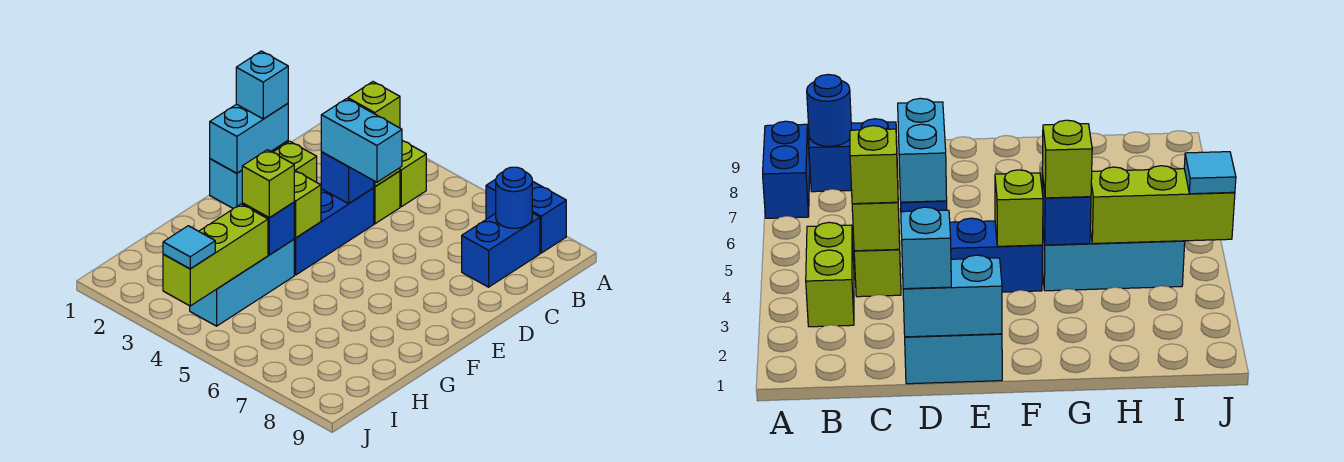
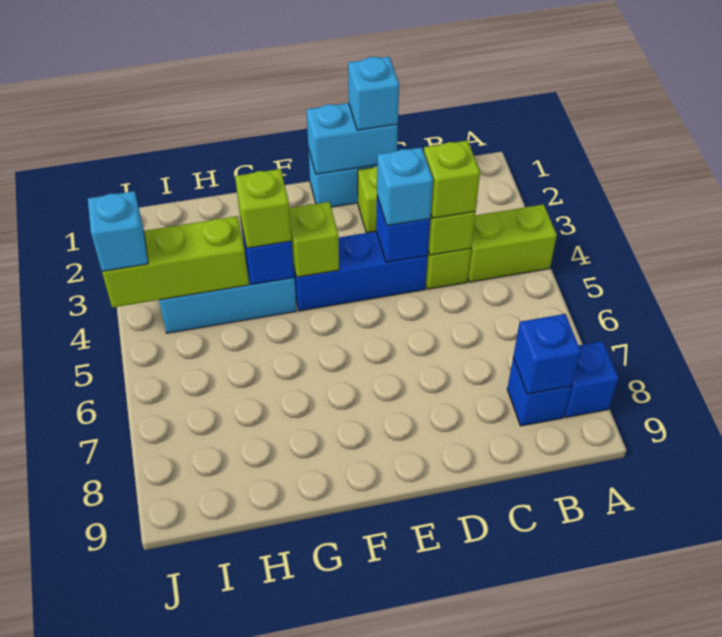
blue brick A7:A8 level 1 -> blue brick A8 level 1
lime brick B3:B4 level 1 -> lime brick A4:B4 level 1
blue brick B8:C8 level 1 -> blue brick B8 level 1
blue round brick B8 level 2 -> blue brick B8 level 2
cyan brick D4:D5 level 3 -> cyan brick D4 level 3
cyan tile J4 level 3 -> cyan brick J4 level 3

